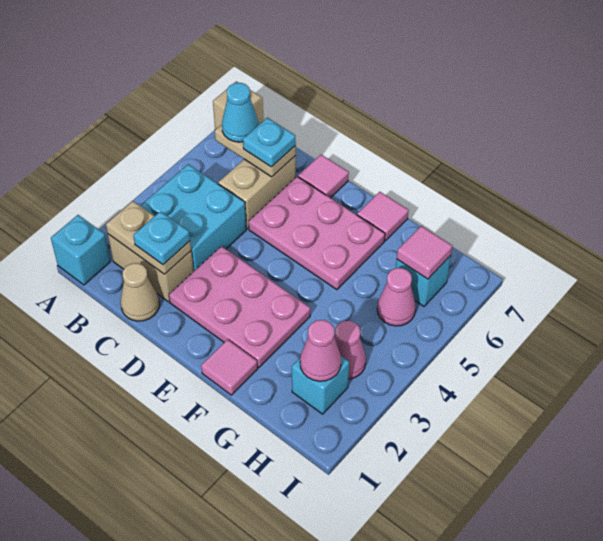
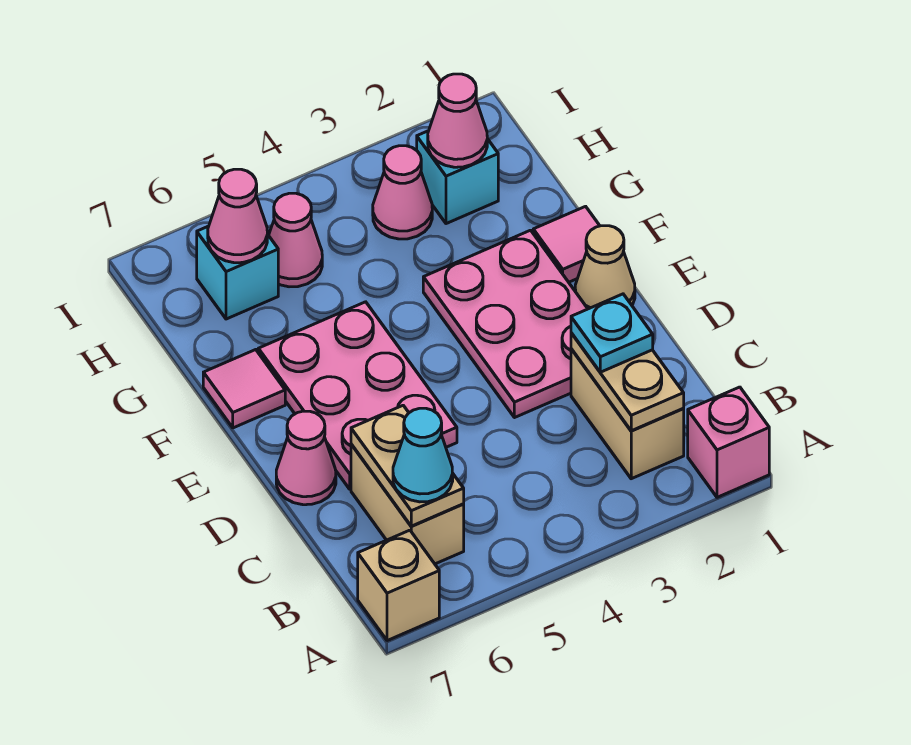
cyan brick A1 level 1 -> pink brick A1 level 1
cyan brick B3:C4 level 1 -> none
tan cone C1 level 1 -> tan cone E1 level 1
tan brick C5:C6 level 1 -> tan brick B6:C6 level 1
cyan plate C6 level 3 -> none
pink tile D7 level 1 -> pink cone D7 level 1
pink tile H6 level 2 -> pink cone H6 level 2

